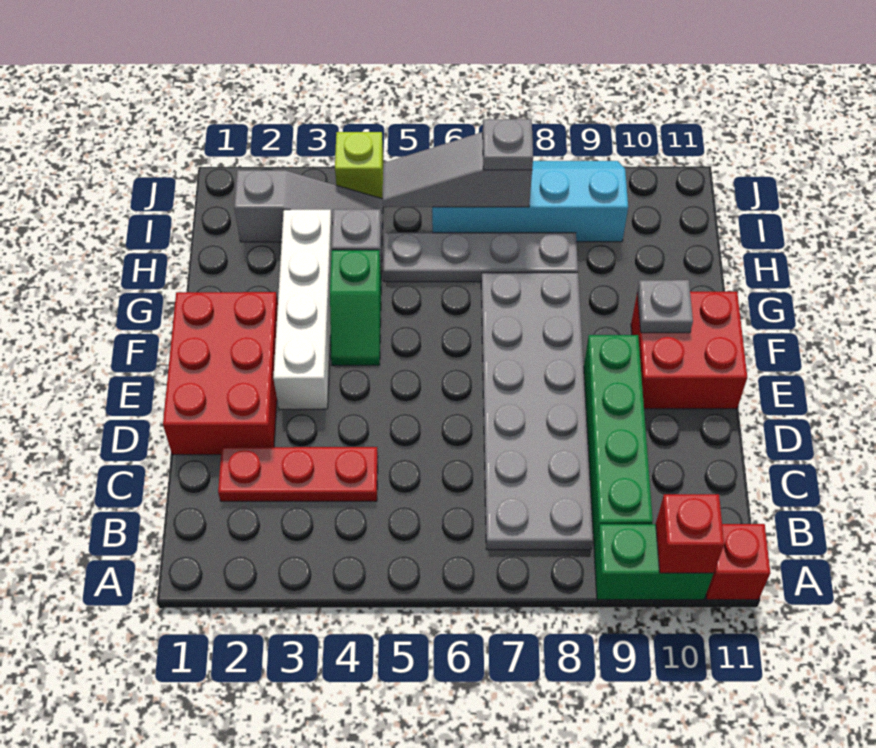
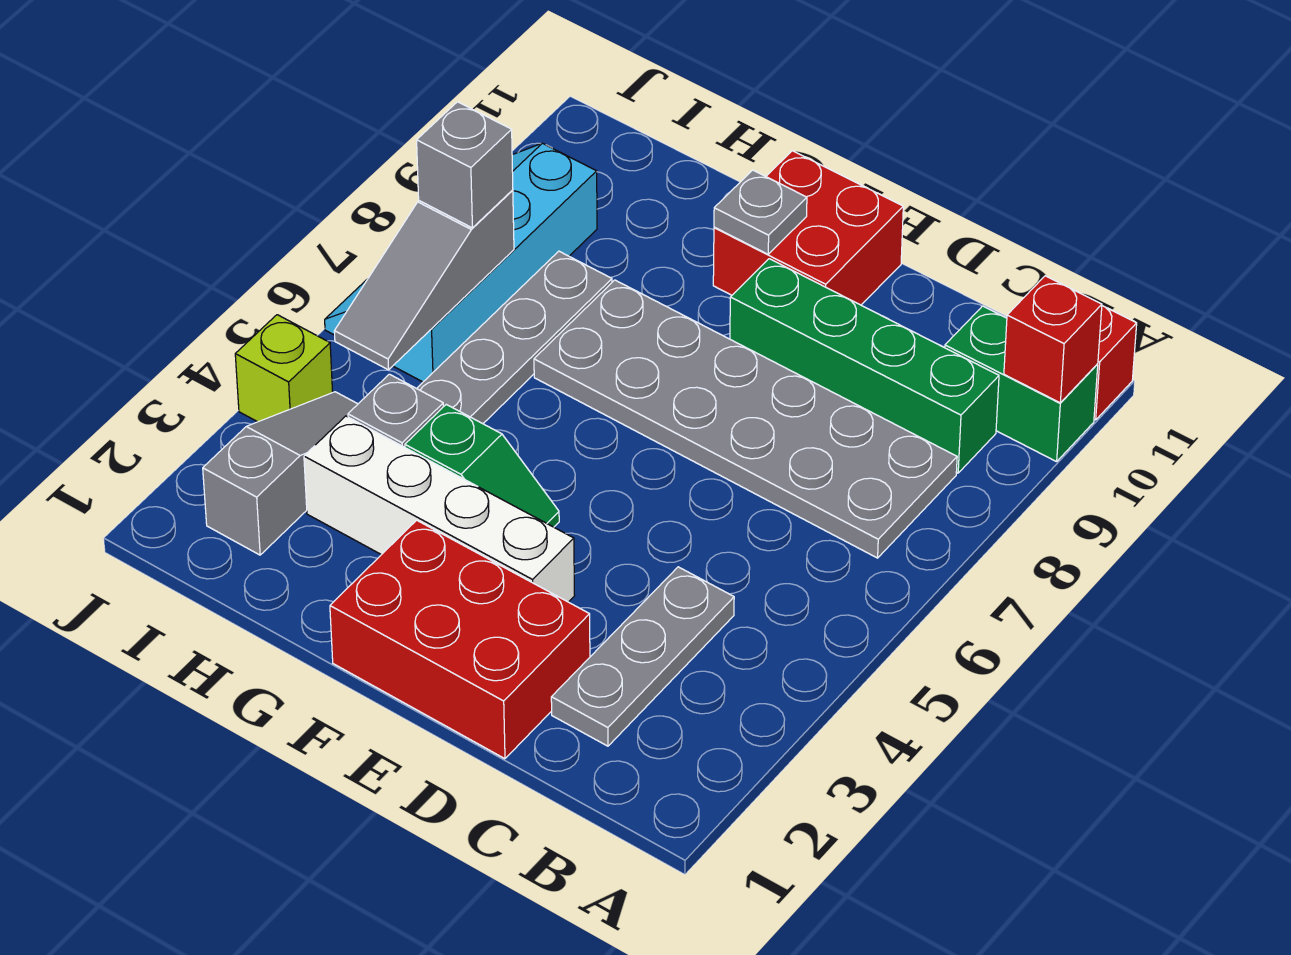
green brick A9:A10 level 1 -> green brick A10:B10 level 1
red plate C2:C4 level 1 -> grey plate C2:C4 level 1
grey plate I7 level 3 -> grey brick I7 level 3

